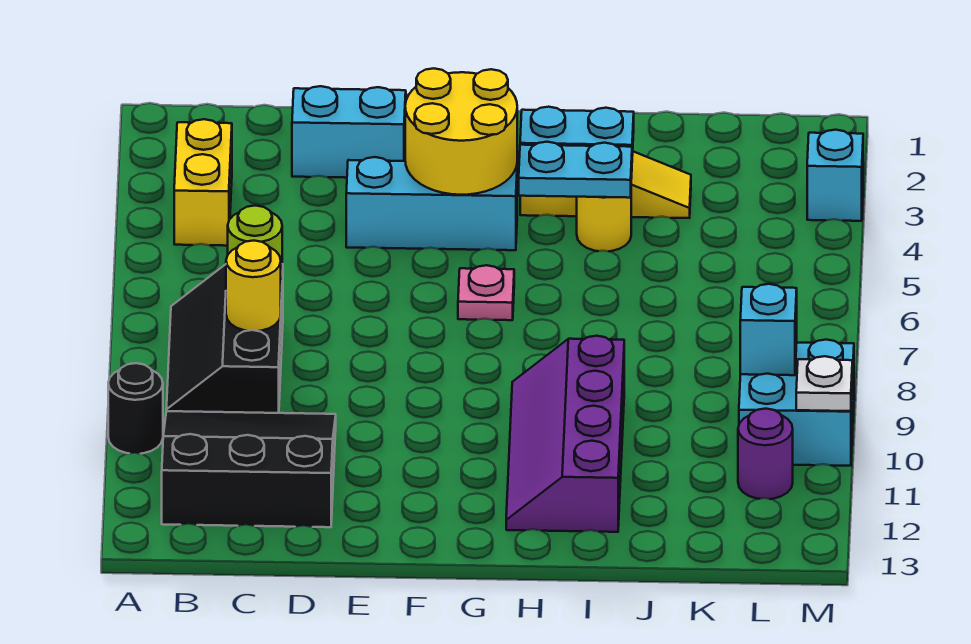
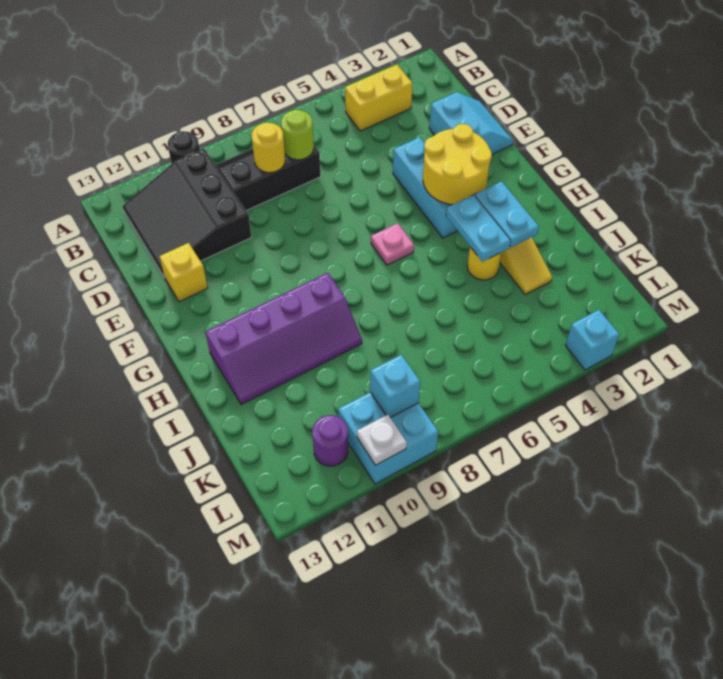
black slope B10:D12 level 1 top 12 -> black slope B10:D12 level 1 top 10
none -> yellow brick E12 level 1
purple slope H9:I12 level 1 top I -> purple slope H9:I12 level 1 top H

